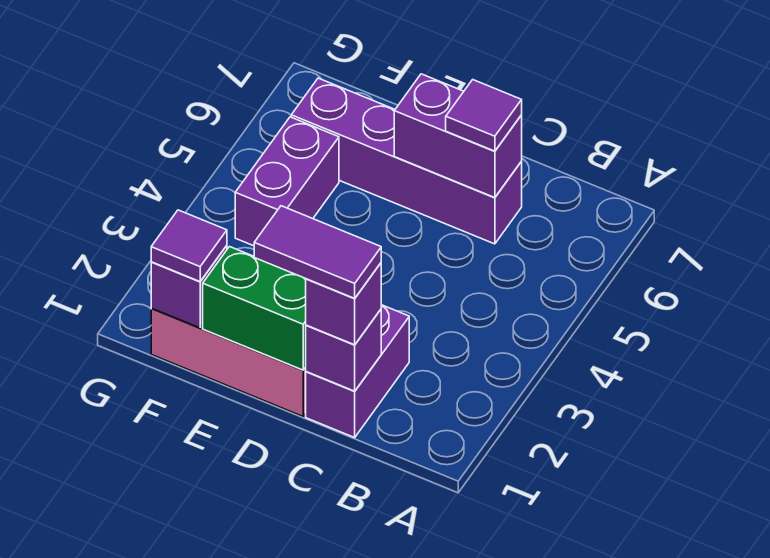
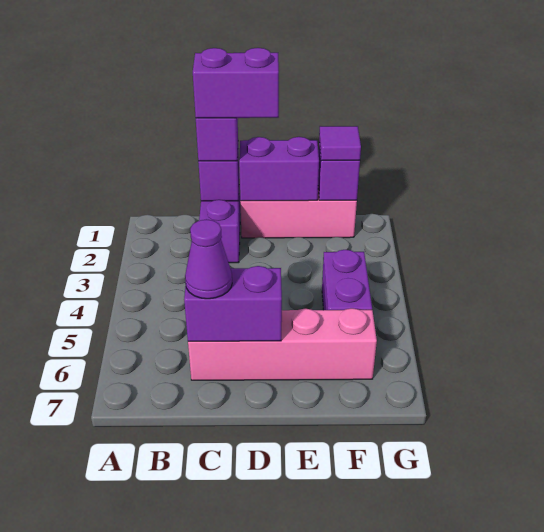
purple tile C1:D1 level 4 -> purple brick C1:D1 level 4
purple brick C6:F6 level 1 -> pink brick C6:F6 level 1
purple tile C6 level 3 -> purple cone C6 level 3
green brick D1:E1 level 2 -> purple brick D1:E1 level 2

